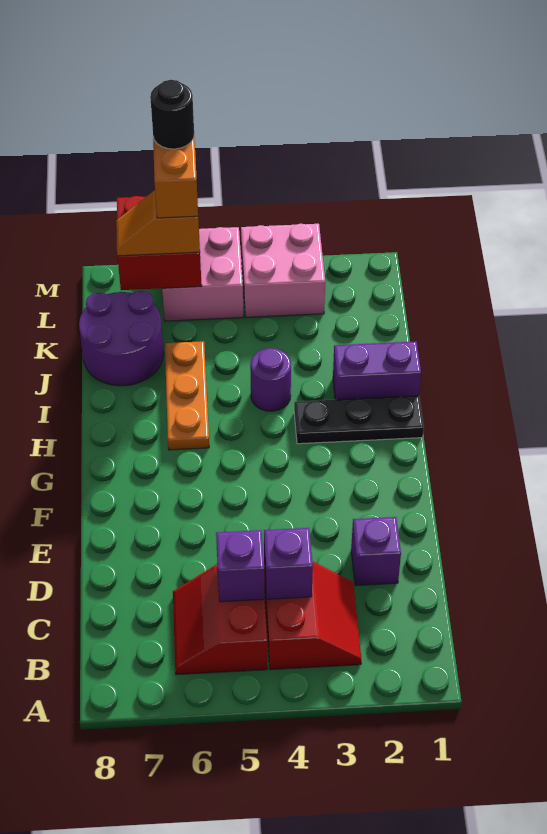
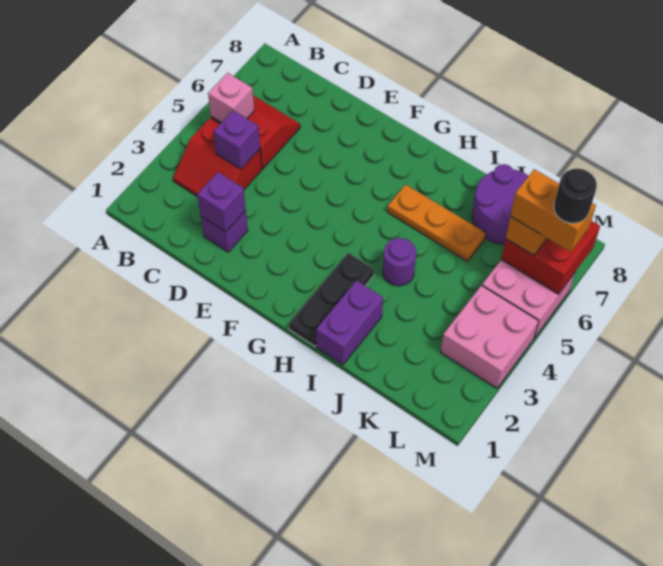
none -> pink brick B5 level 2
purple brick C5 level 2 -> purple brick D2 level 2

